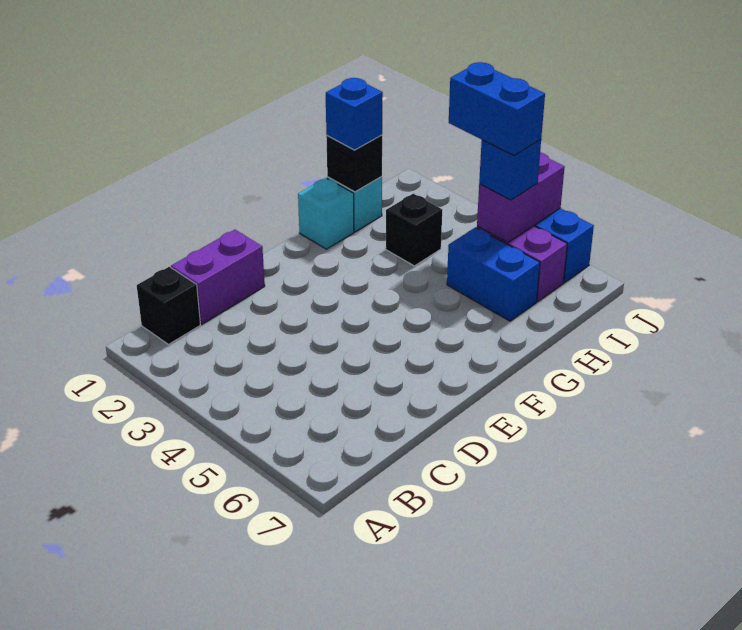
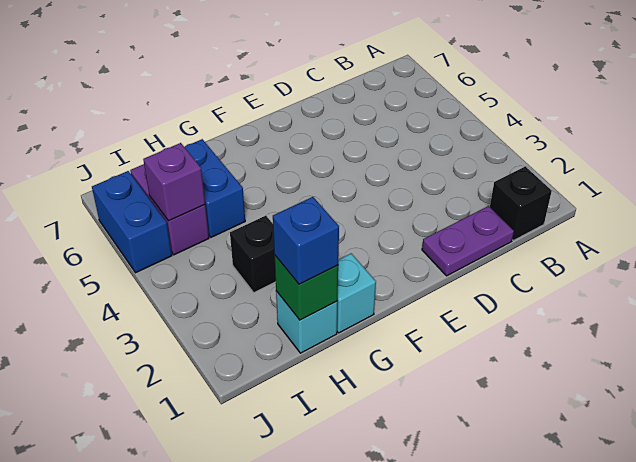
purple brick C1:D1 level 1 -> purple plate C1:D1 level 1
black brick H1 level 2 -> green brick H1 level 2
blue brick I4:I5 level 4 -> none
purple brick I5:J5 level 2 -> purple brick I5 level 2
blue brick I5 level 3 -> none

